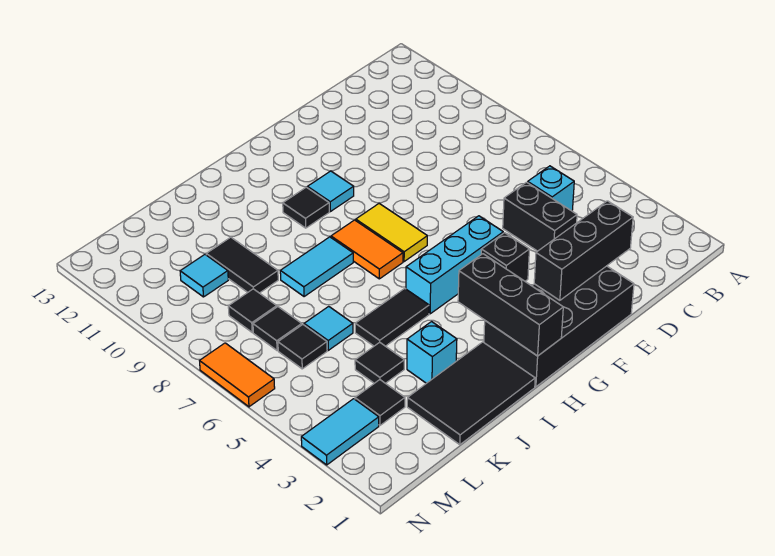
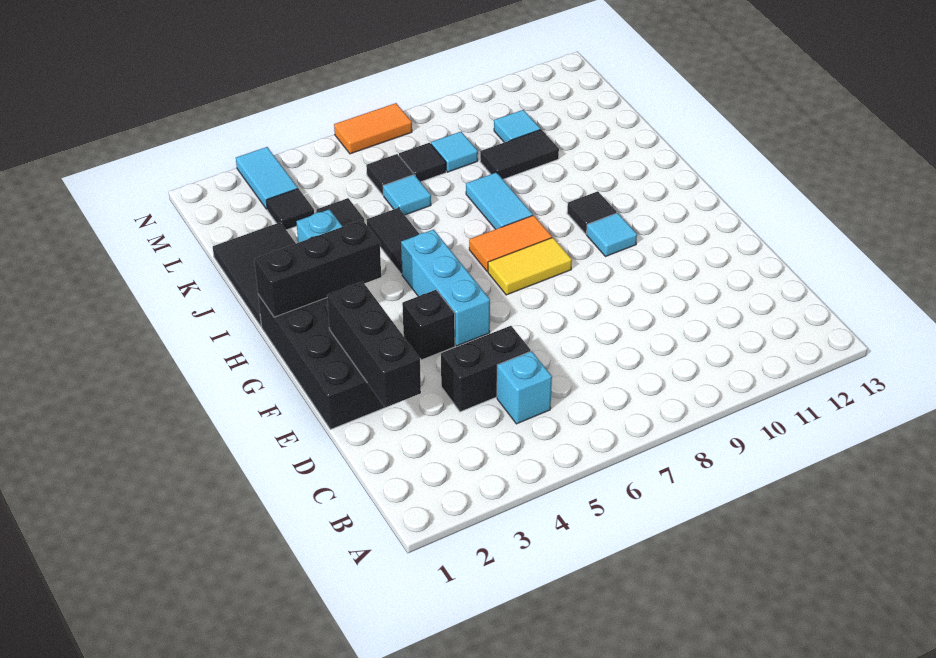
black tile L8 level 1 -> cyan tile L8 level 1

